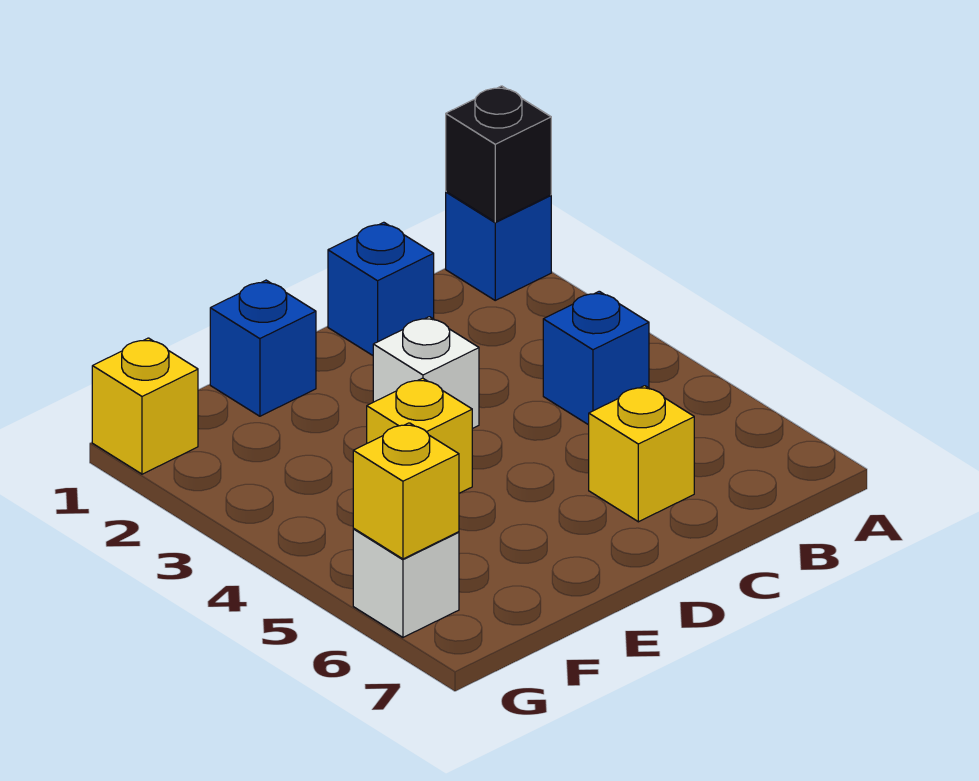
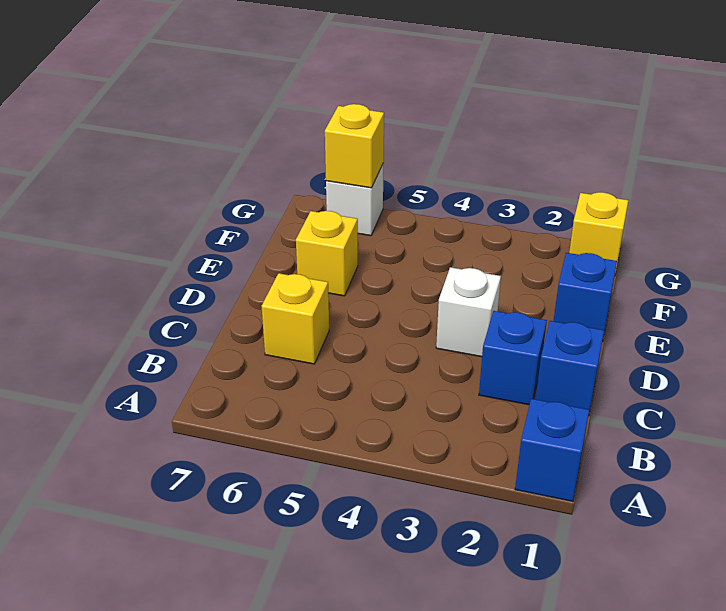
black brick A1 level 2 -> none
blue brick B4 level 1 -> blue brick C2 level 1
yellow brick E4 level 1 -> yellow brick E6 level 1

